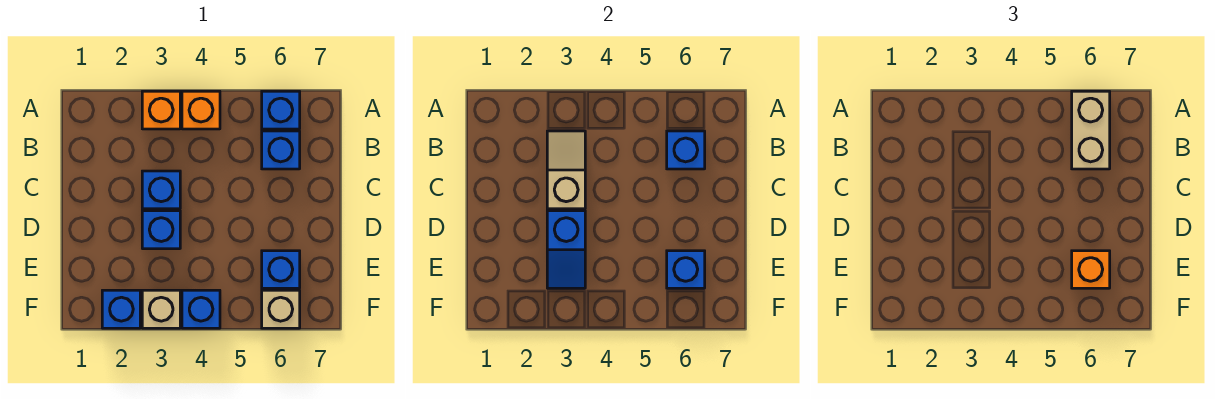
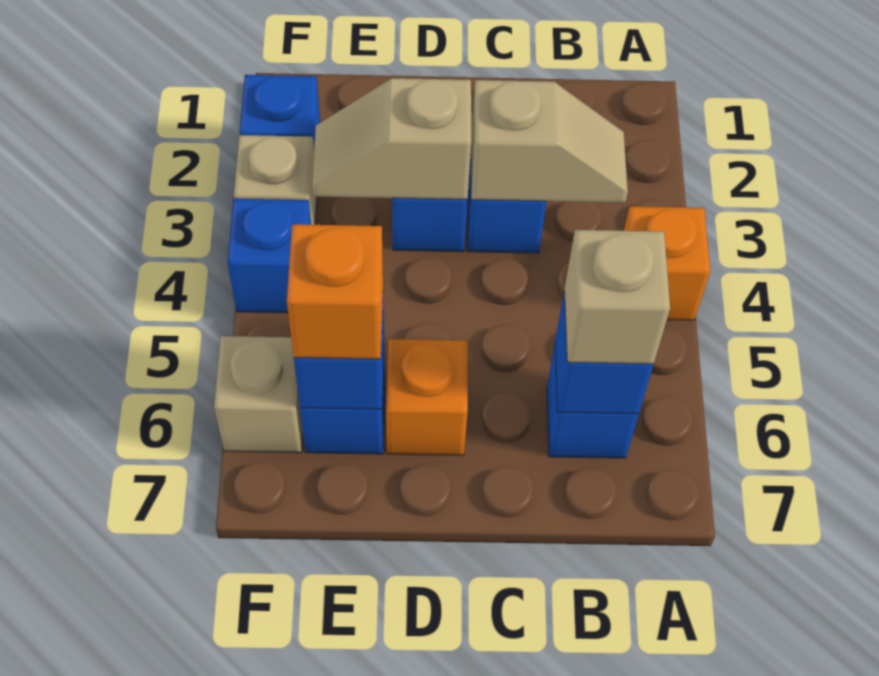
orange brick A3 level 1 -> orange brick D6 level 1
blue brick A6 level 1 -> none
tan brick A6:B6 level 3 -> tan brick B6 level 3
blue slope D3:E3 level 2 top D -> tan slope D3:E3 level 2 top D

